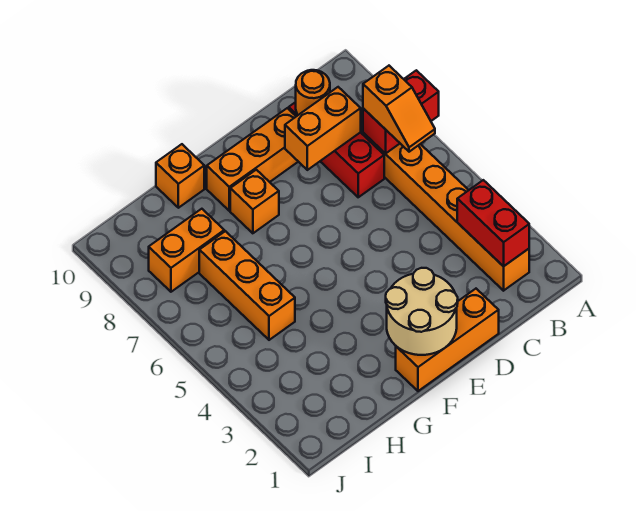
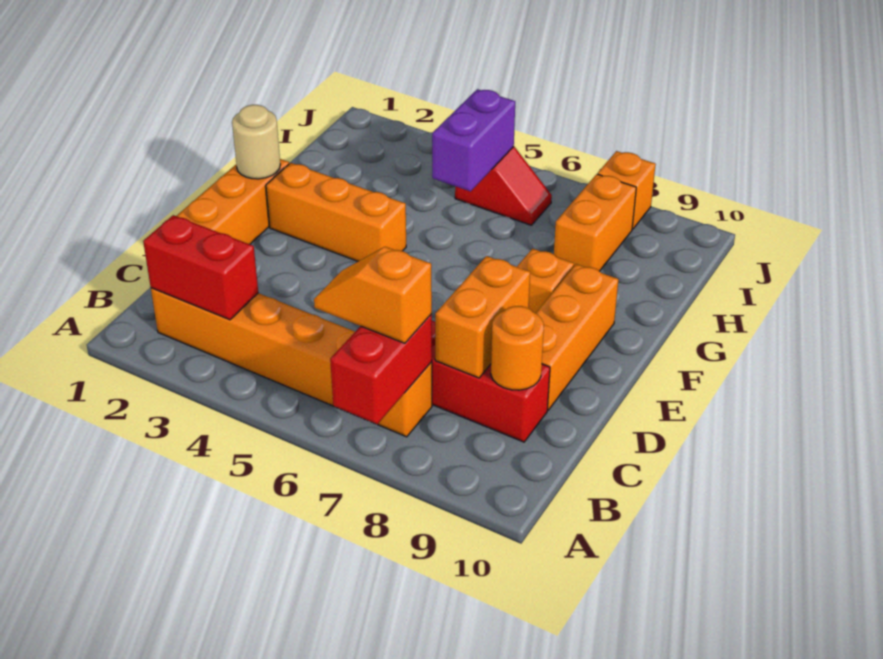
tan round brick E1:F2 level 2 -> tan round brick F1 level 2
orange brick G10 level 1 -> orange brick J8 level 1
orange brick H5:H7 level 1 -> orange brick F2:F4 level 1
none -> purple brick H5:I5 level 2
none -> red slope I5:I6 level 1 top 5

